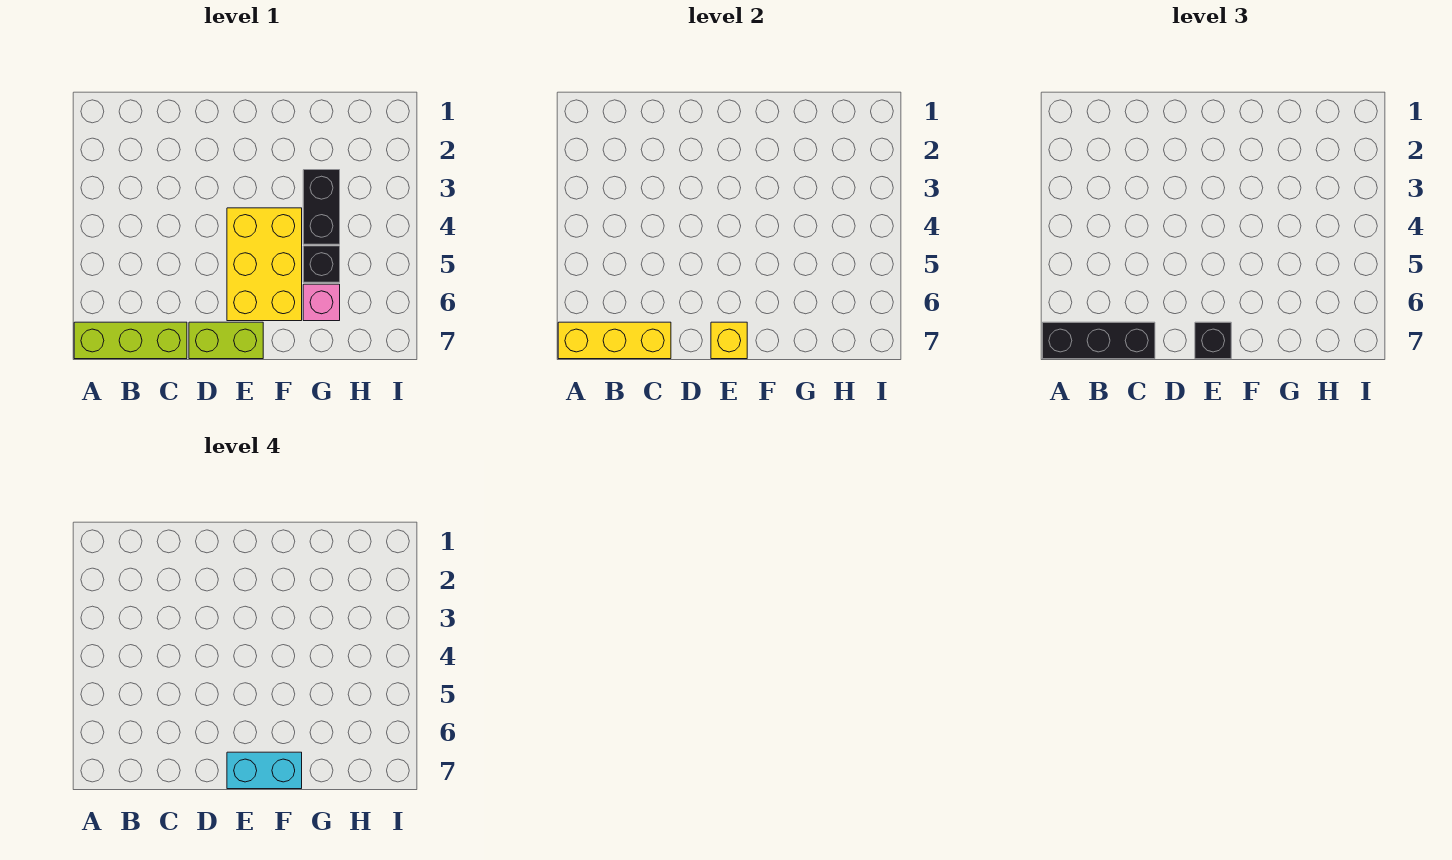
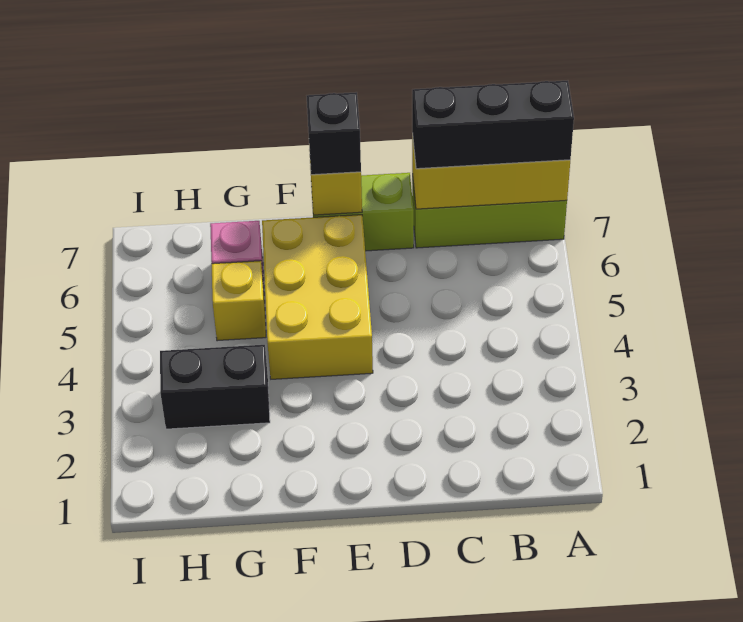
cyan brick E7:F7 level 4 -> none
black brick G3:G4 level 1 -> black brick G3:H3 level 1
black brick G5 level 1 -> yellow brick G5 level 1

